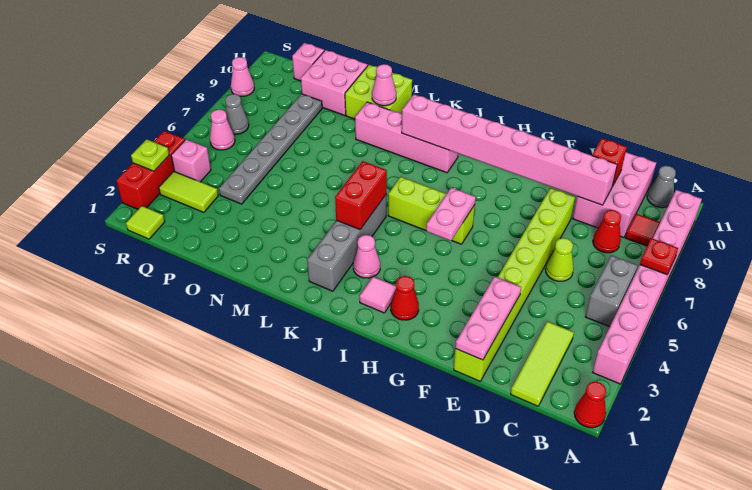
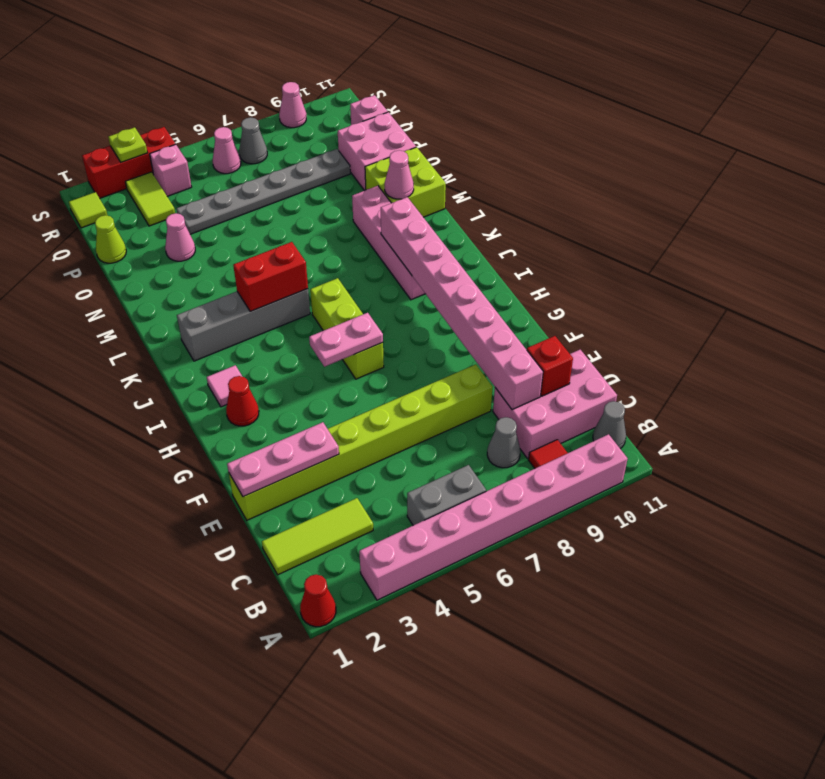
red plate A7 level 2 -> none
red cone C8 level 1 -> grey cone C8 level 1
lime cone D6 level 1 -> lime cone P1 level 1
pink cone J3 level 1 -> pink cone O3 level 1

